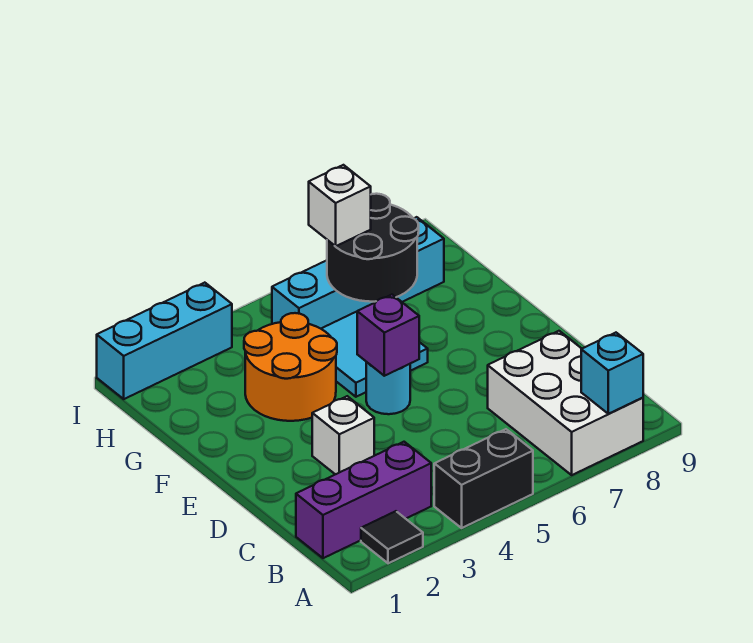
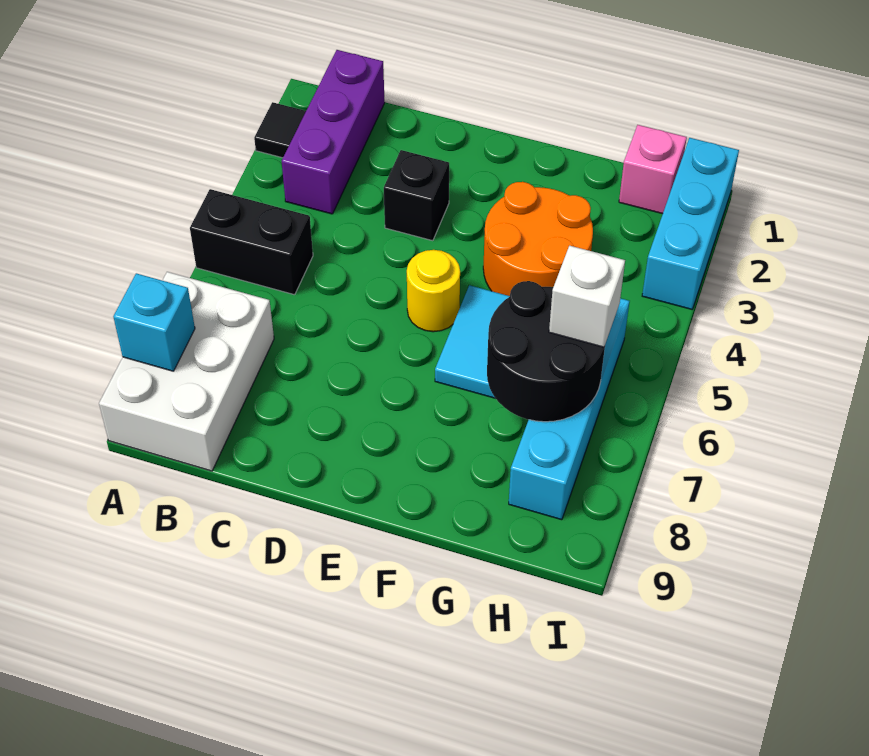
black brick A4:A5 level 1 -> black brick A5:B5 level 1
white brick A7:C8 level 1 -> white brick A7:B9 level 1
white brick D3 level 1 -> black brick D3 level 1
cyan round brick E5 level 1 -> yellow round brick E5 level 1
purple brick E5 level 2 -> none
none -> pink brick H1 level 1

